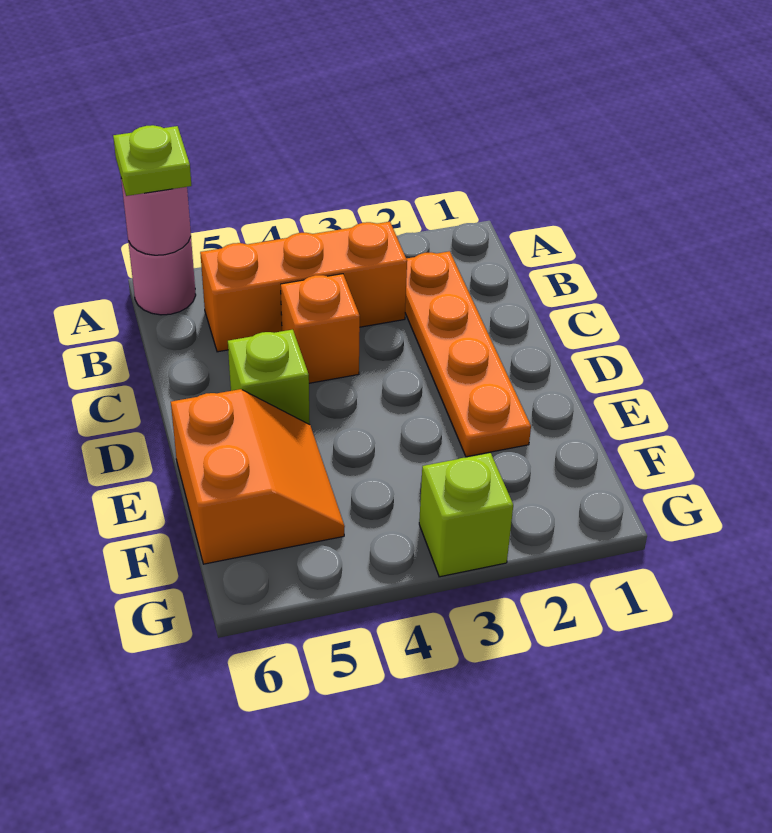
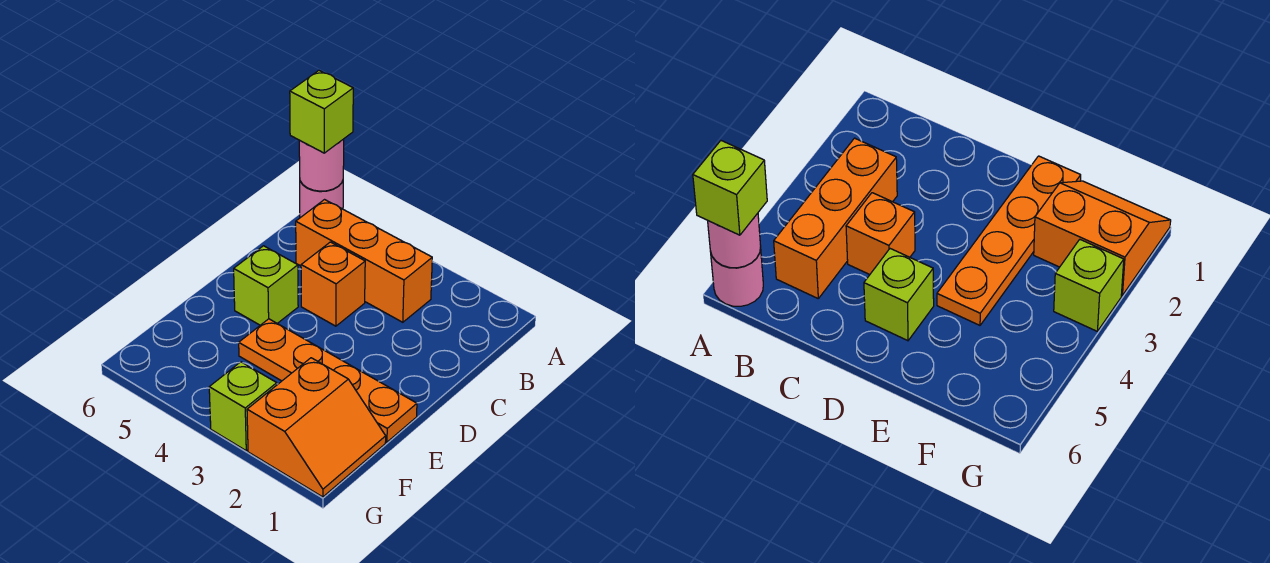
lime plate A6 level 3 -> lime brick A6 level 3
orange plate B2:E2 level 1 -> orange plate E1:E4 level 1
orange slope E5:F6 level 1 top 6 -> orange slope F1:G2 level 1 top 2

